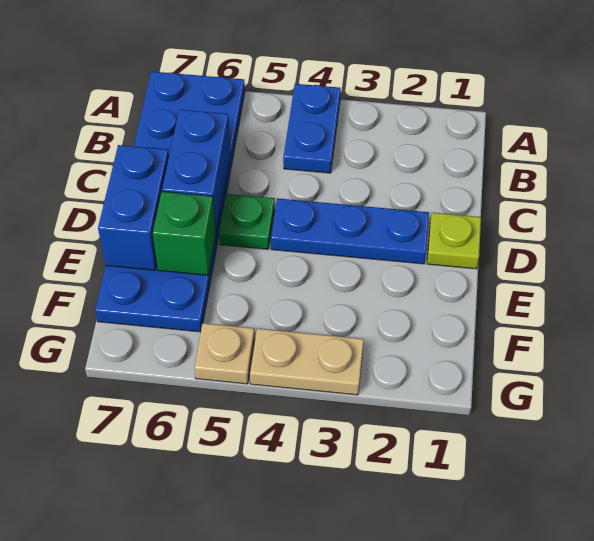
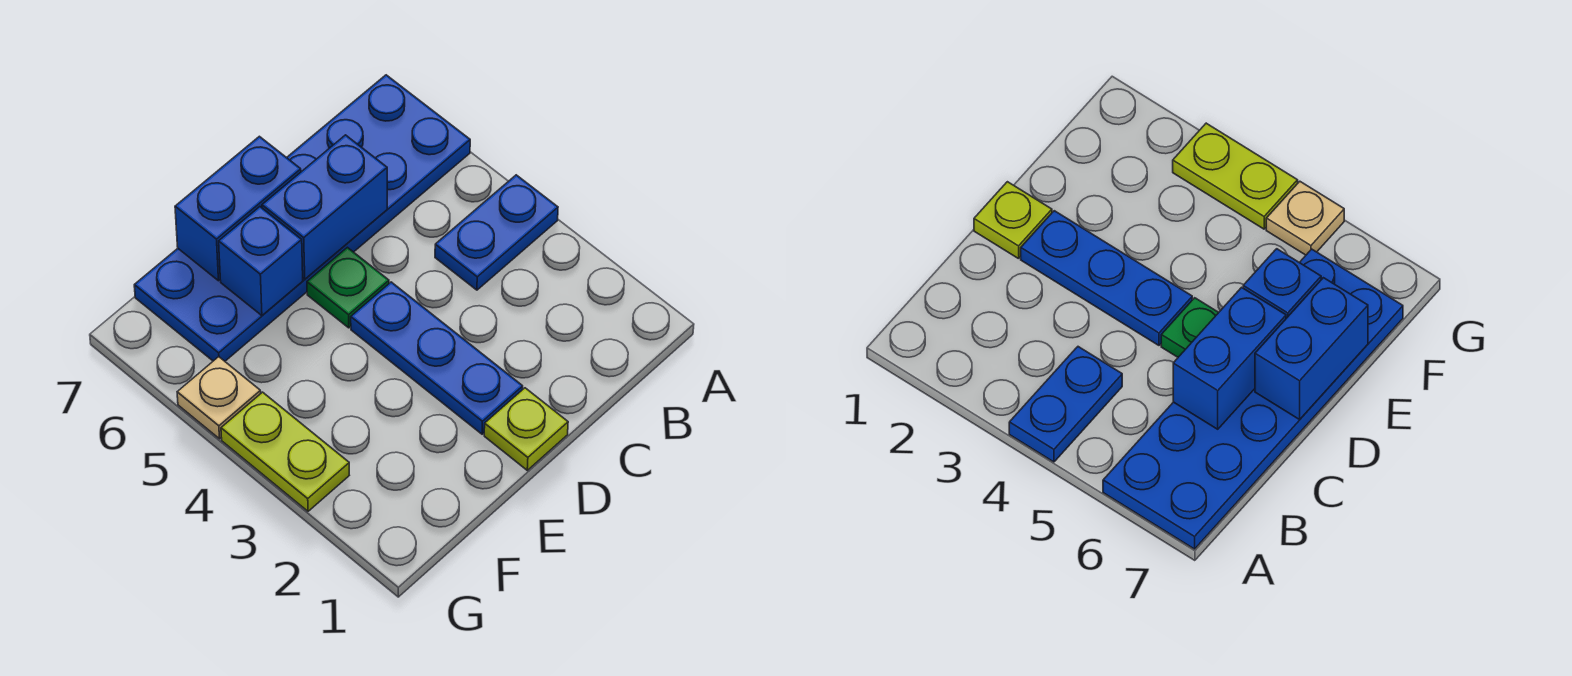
green brick E6 level 2 -> blue brick E6 level 2
tan plate G3:G4 level 1 -> lime plate G3:G4 level 1

